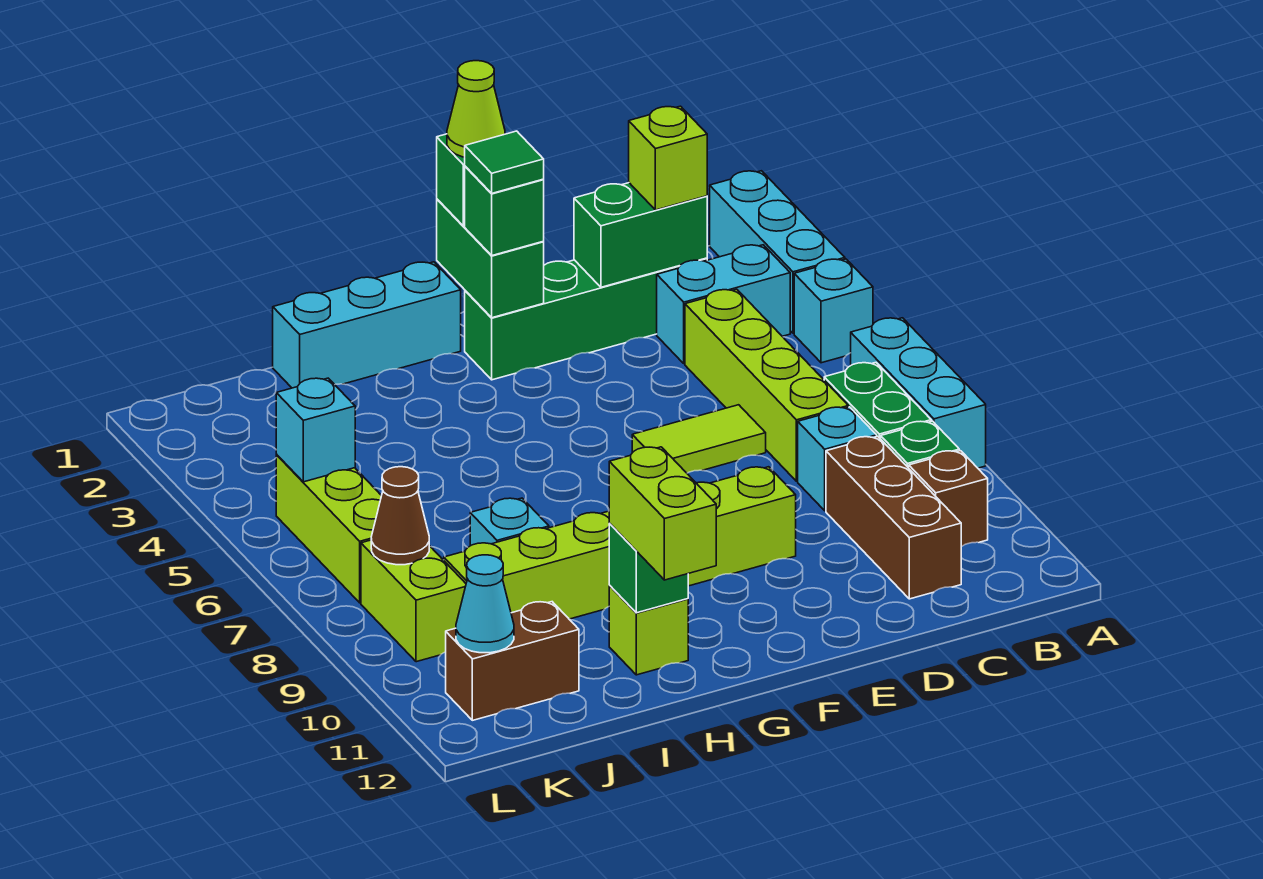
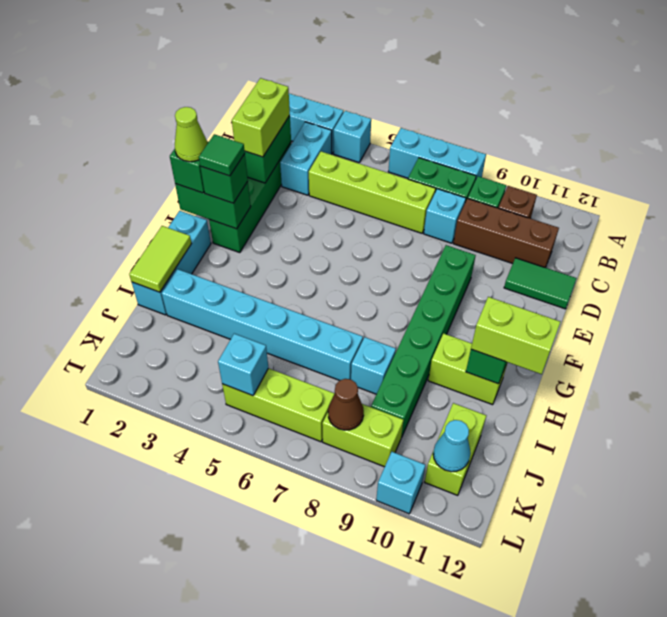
lime brick C2 level 3 -> lime brick C2:D2 level 3
lime tile D6:E6 level 1 -> lime tile H1:I1 level 2
none -> green tile D11:D12 level 1
lime brick E9:J9 level 1 -> green brick E9:J9 level 1
lime brick H11 level 1 -> lime brick H10:H11 level 1
none -> cyan brick I2:I7 level 1
brown brick J11:K11 level 1 -> lime brick J11:K11 level 1
none -> cyan brick L10 level 1

